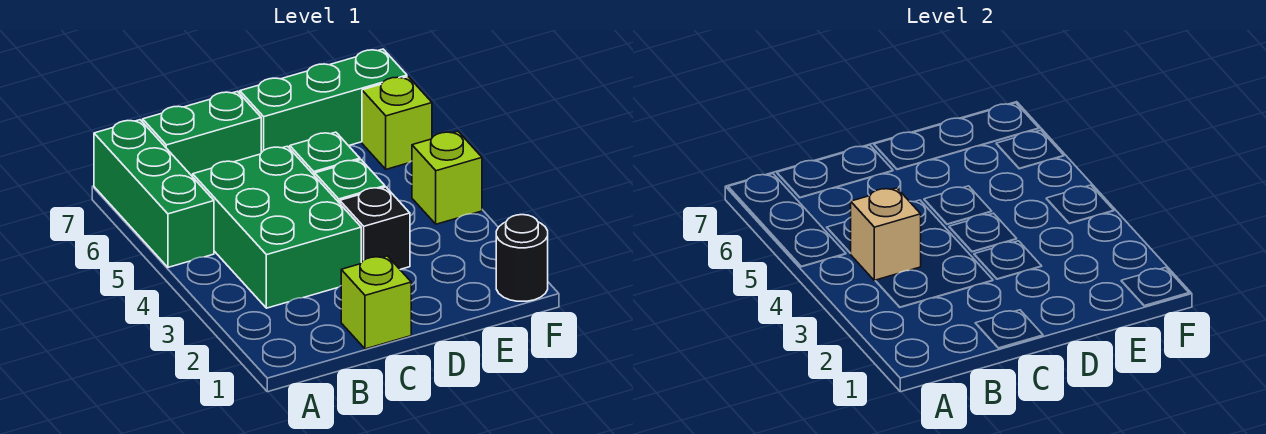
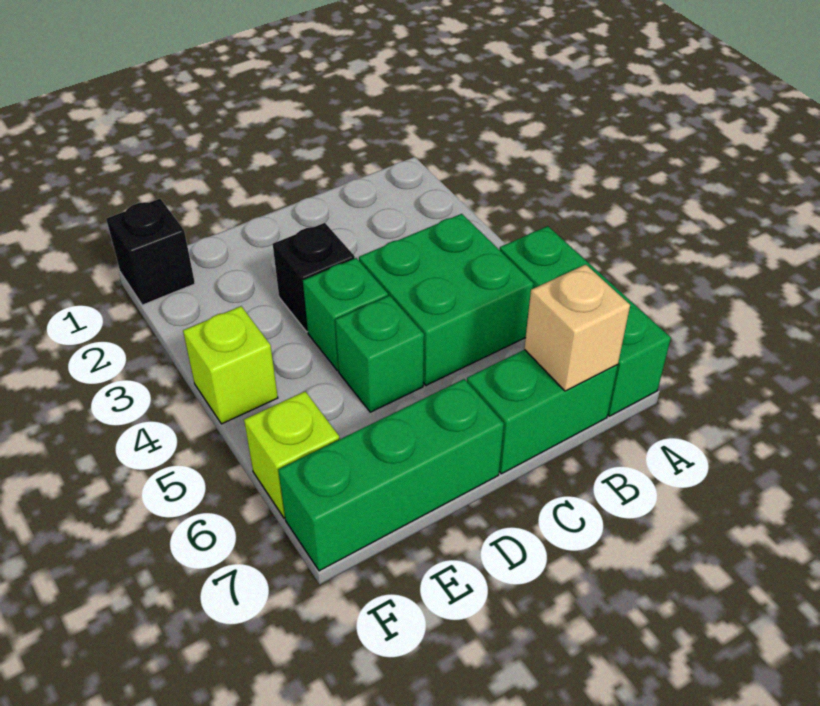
green brick B3:C5 level 1 -> green brick B4:C5 level 1
tan brick B4 level 2 -> tan brick B7 level 2
lime brick C1 level 1 -> none
black round brick F1 level 1 -> black brick F1 level 1

